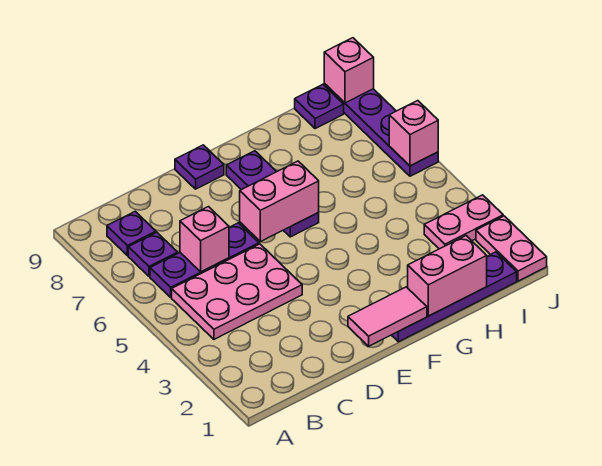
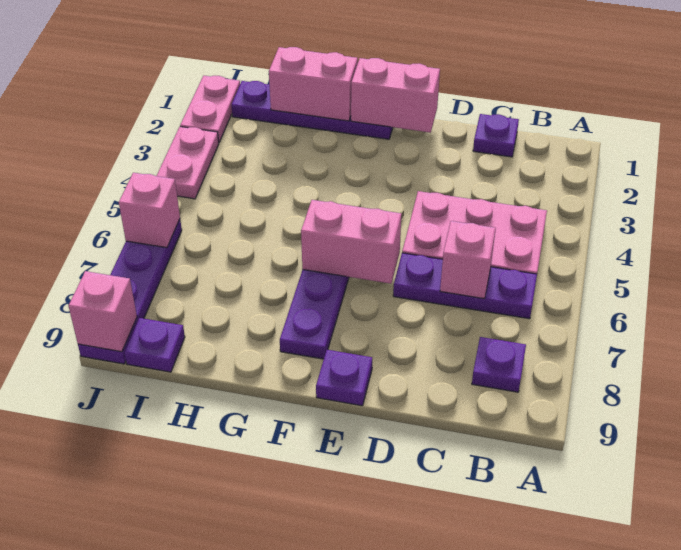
purple plate B7 level 1 -> purple plate C1 level 1
pink tile E1:F1 level 2 -> pink brick E1:F1 level 2
pink plate I3:J3 level 1 -> pink plate J3:J4 level 1

